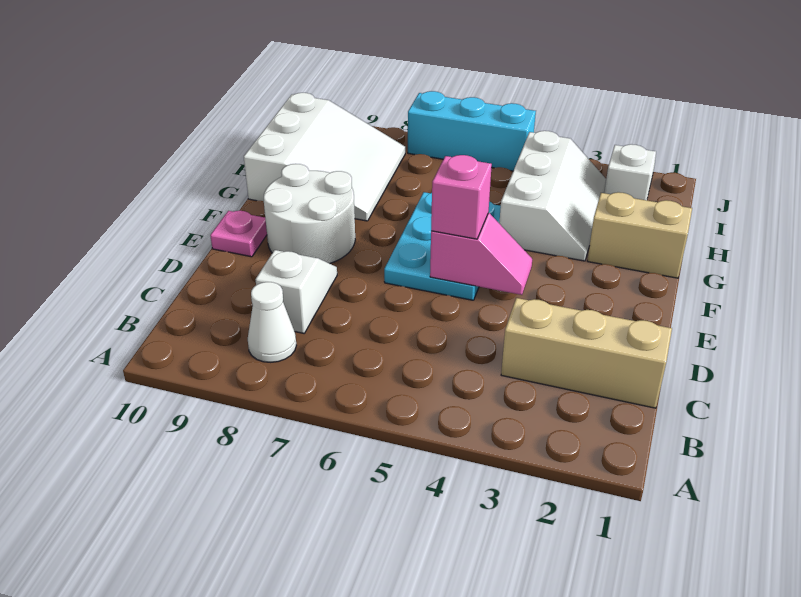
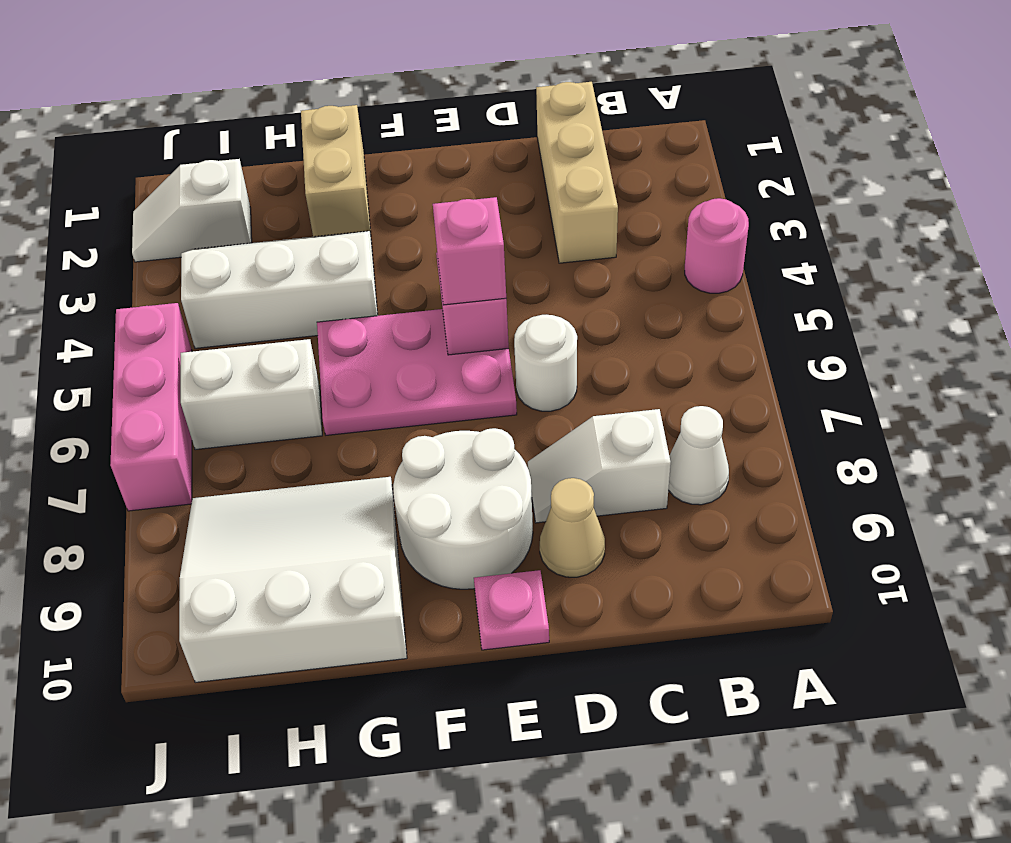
none -> pink round brick A4 level 1
none -> white round brick D6 level 1
none -> tan cone D9 level 1
cyan plate E5:G6 level 1 -> pink plate E5:G6 level 1
none -> white brick H6:I6 level 1
cyan brick J5:J7 level 1 -> pink brick J5:J7 level 1

